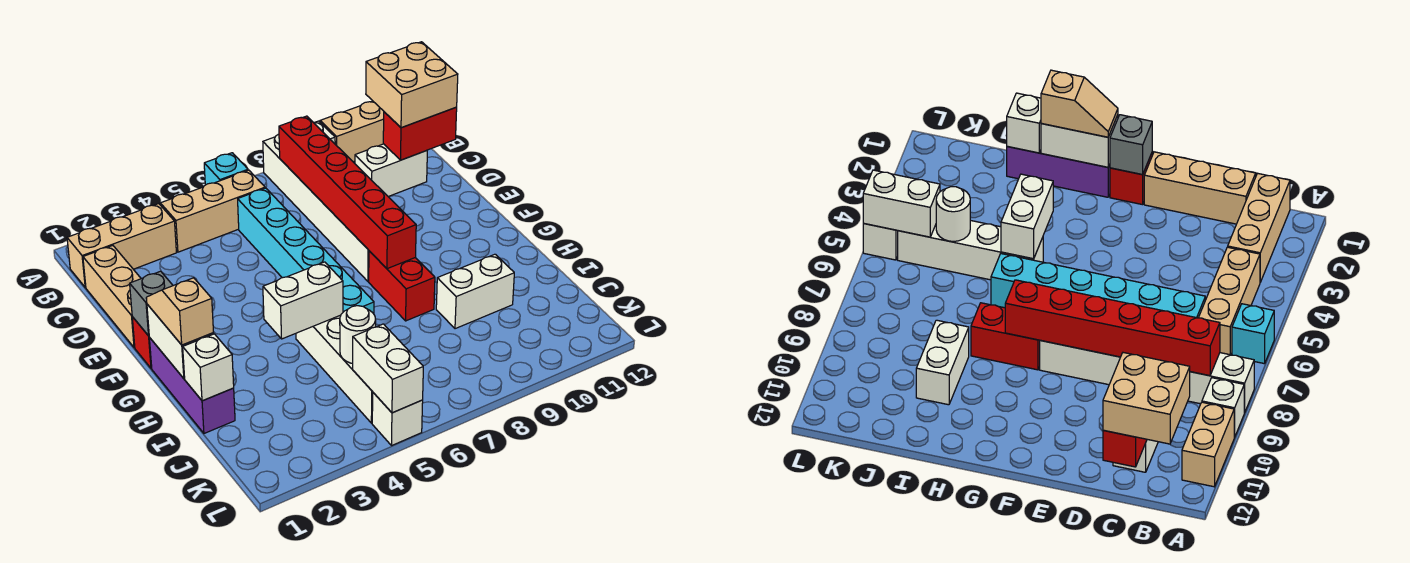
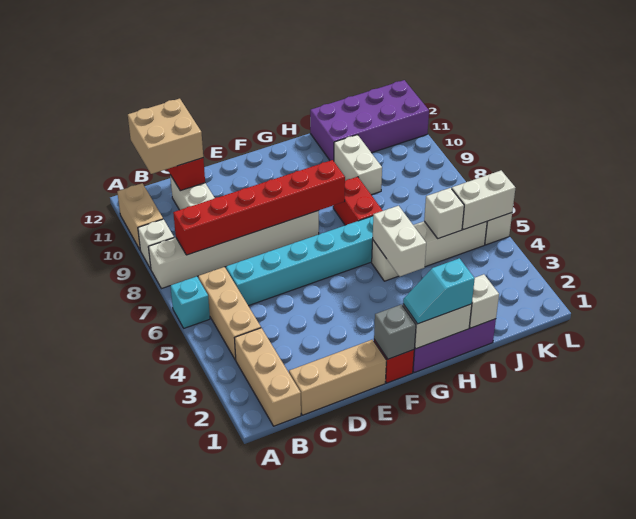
tan slope G1:H1 level 3 top H -> cyan slope G1:H1 level 3 top H
red brick G8:H8 level 1 -> red brick H7:H8 level 1
none -> purple brick I11:L12 level 1
white round brick J5 level 2 -> white brick J5 level 2

